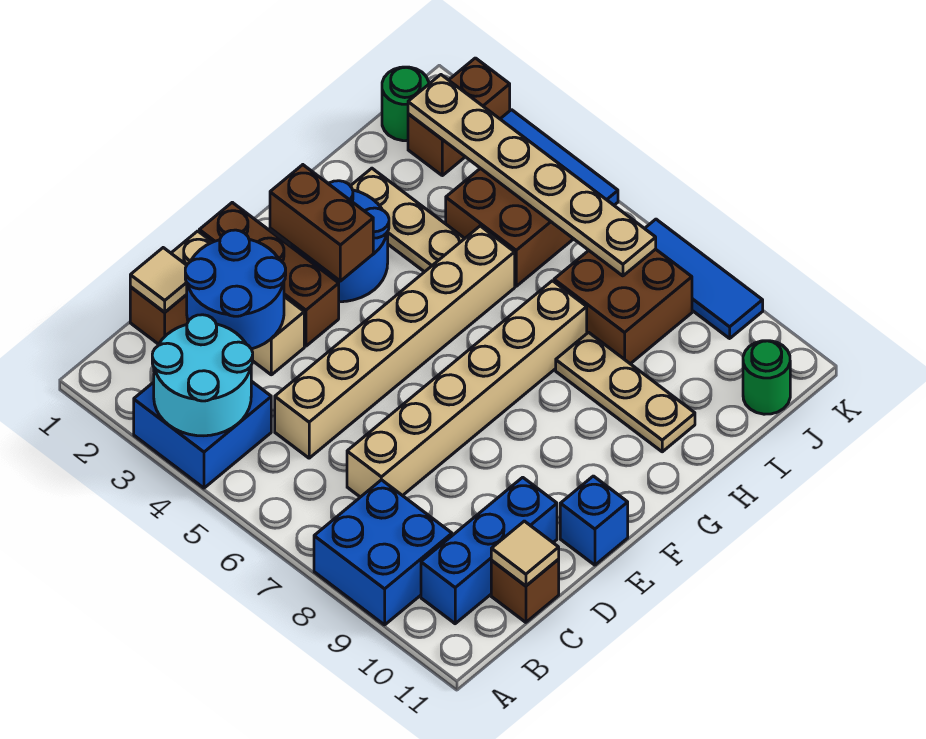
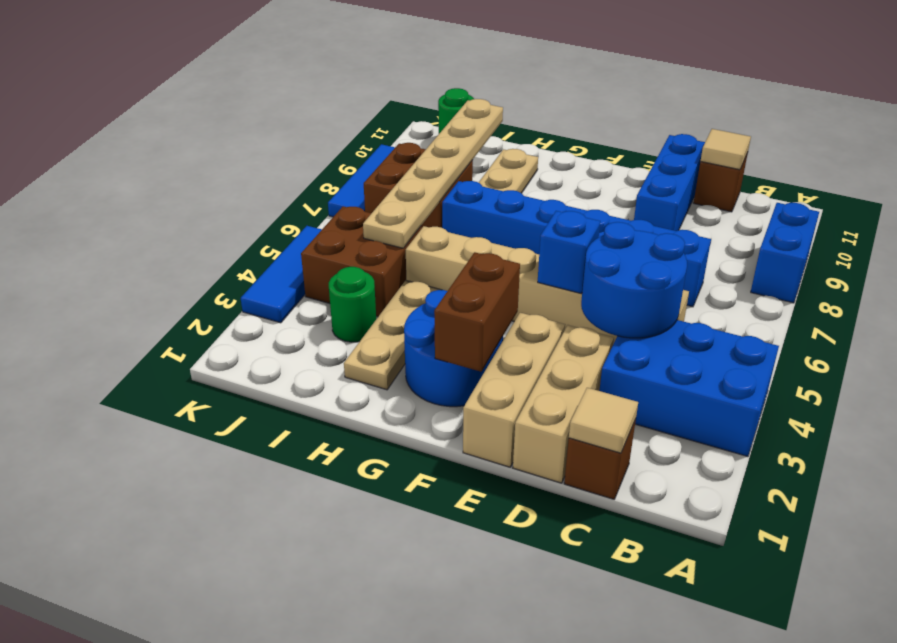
blue brick A3:B4 level 1 -> blue brick A3:C4 level 1
cyan round brick A3:B4 level 2 -> none
blue brick A8:B9 level 1 -> blue brick A8:A9 level 1
blue brick B10:D10 level 1 -> blue brick D9:D11 level 1
blue round brick C2:D3 level 2 -> blue round brick C4:D5 level 2
tan brick C7:H7 level 1 -> blue brick C7:H7 level 1
brown brick E1:E3 level 1 -> tan brick E1:E3 level 1
blue brick E11 level 1 -> blue brick E5 level 2
green round brick J1 level 1 -> green round brick I3 level 1
brown brick J2:K2 level 1 -> none
tan plate J2:J7 level 2 -> tan plate I5:I10 level 2

